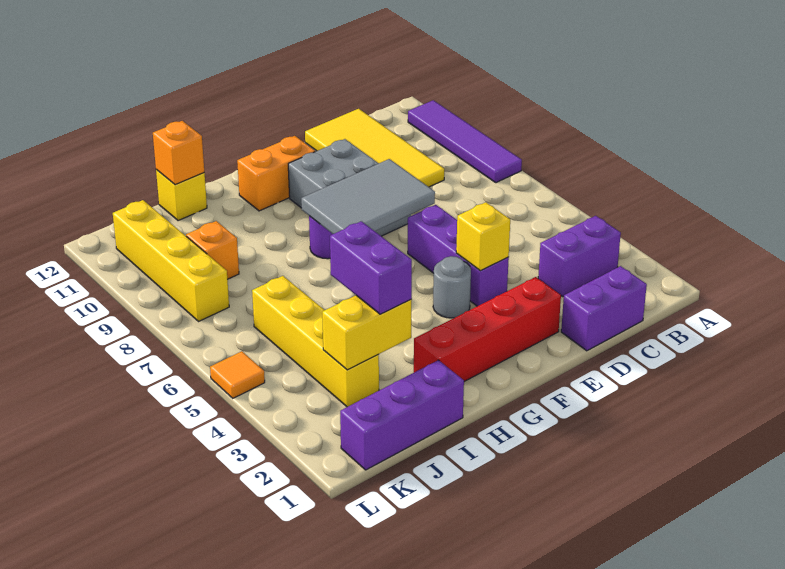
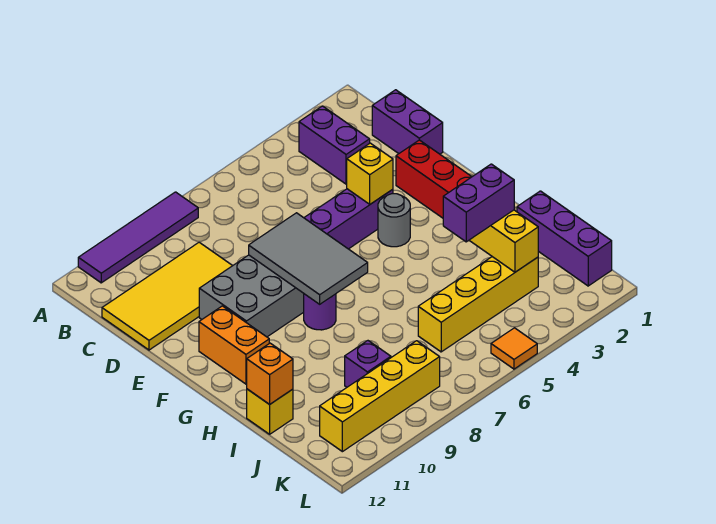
orange brick J9 level 1 -> purple brick J9 level 1

